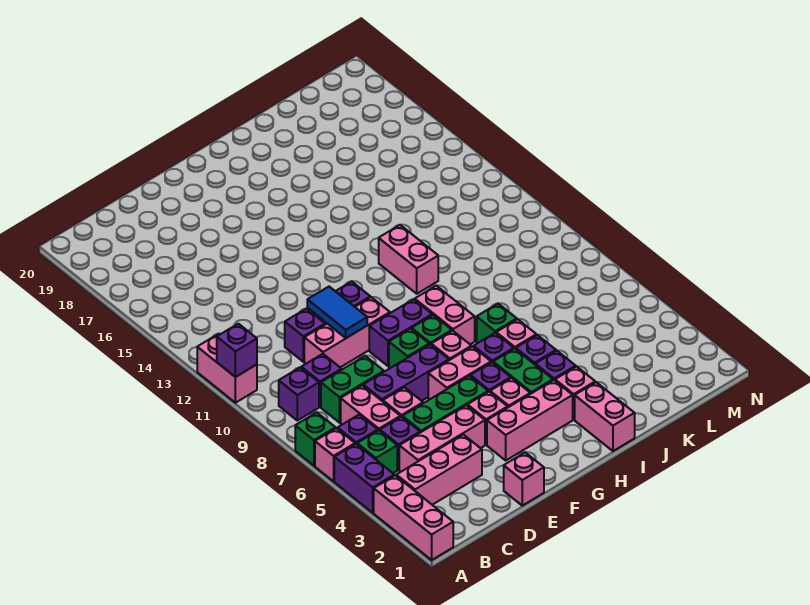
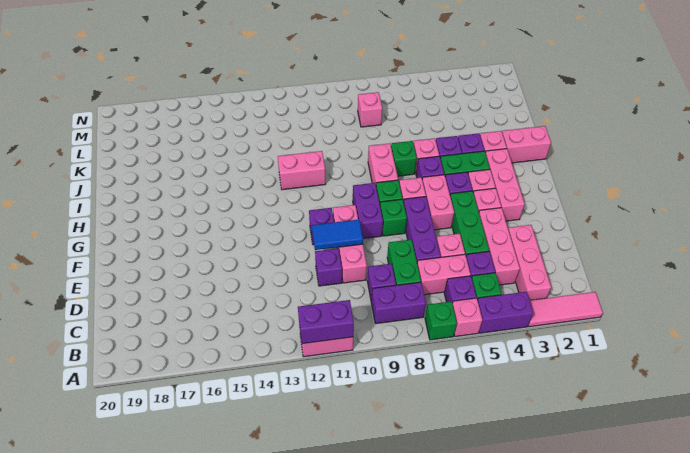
pink brick A1:A3 level 1 -> pink tile A1:A3 level 1
purple brick A11 level 2 -> purple brick A11:A12 level 2
purple brick B9 level 1 -> purple brick B8:B9 level 1
pink brick E1 level 1 -> pink brick L8 level 1
pink brick H8:H9 level 1 -> pink brick H8:I8 level 1

